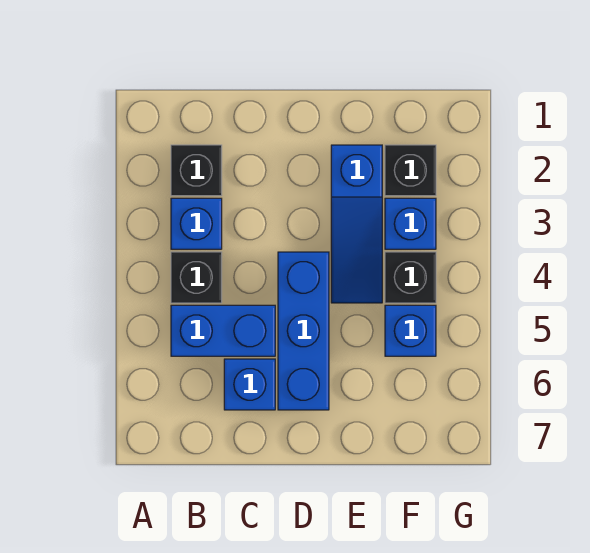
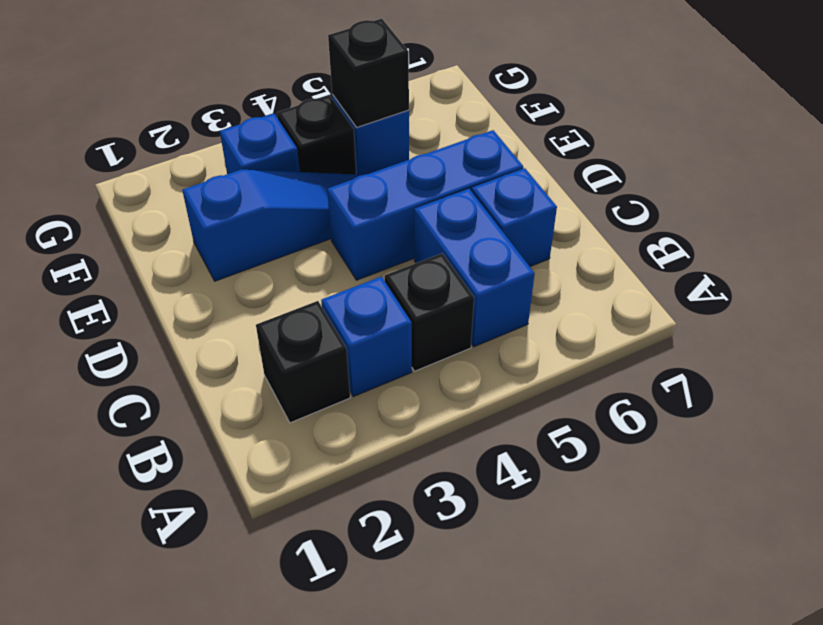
black brick F2 level 1 -> black brick F5 level 2

